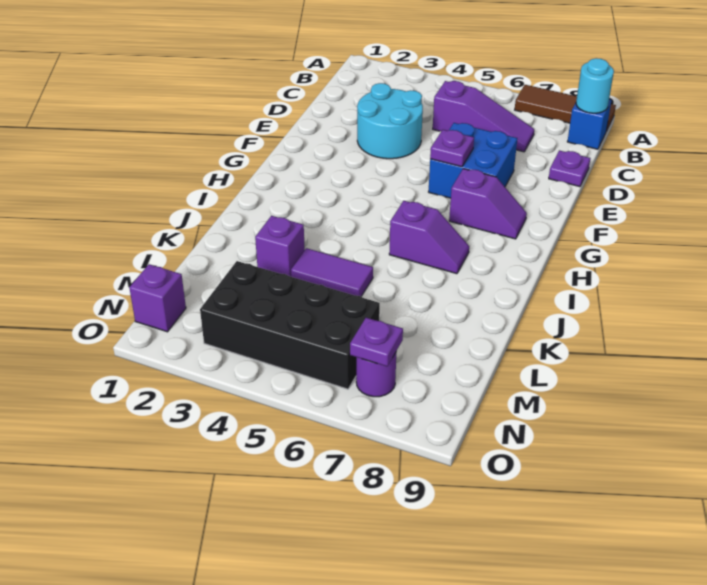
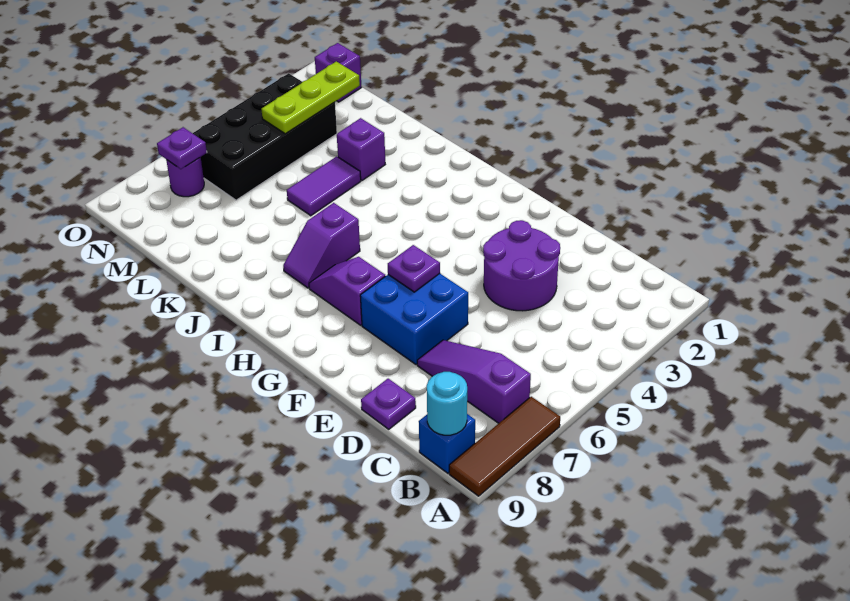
purple slope C5:C7 level 1 top 5 -> purple slope B7:D7 level 1 top B
cyan round brick D3:E4 level 1 -> purple round brick D3:E4 level 1
purple slope G7:G8 level 1 top 7 -> purple slope G7:H7 level 1 top G
none -> lime plate M2:M4 level 2

